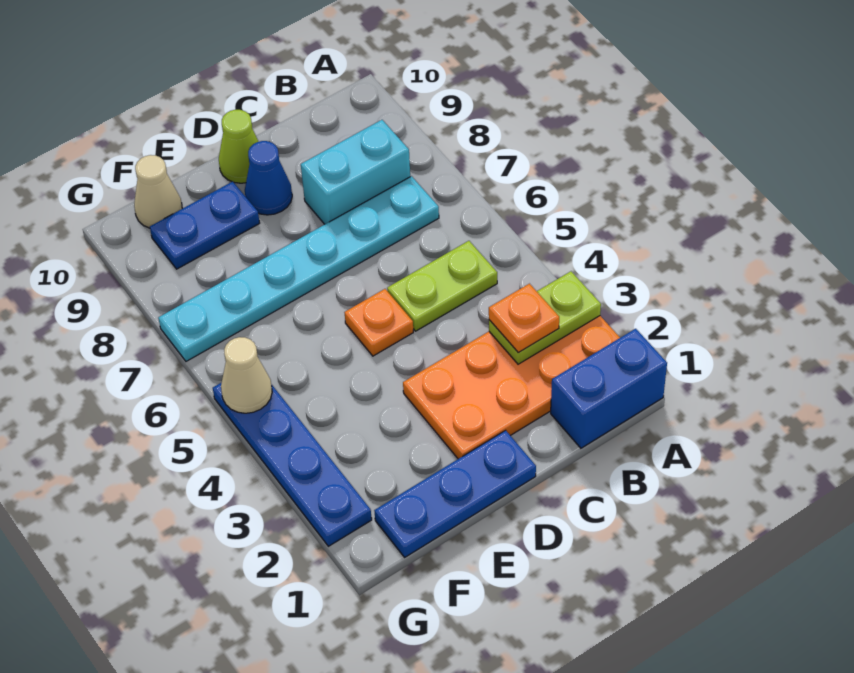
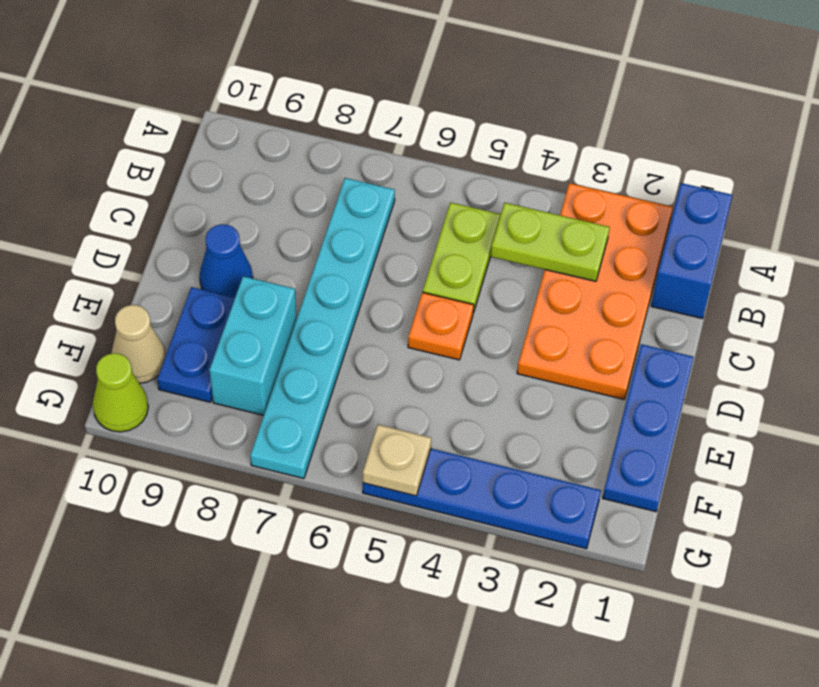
lime plate A3:B3 level 2 -> lime plate B3:B4 level 2
orange plate B3 level 3 -> none
cyan brick B8:C8 level 1 -> cyan brick E8:F8 level 1
lime cone D10 level 1 -> lime cone G10 level 1
tan cone G5 level 2 -> tan plate G5 level 2

